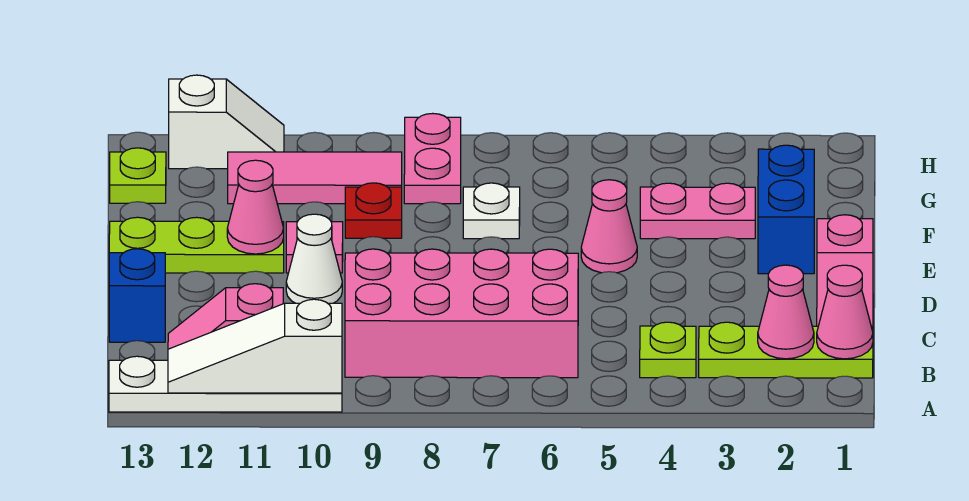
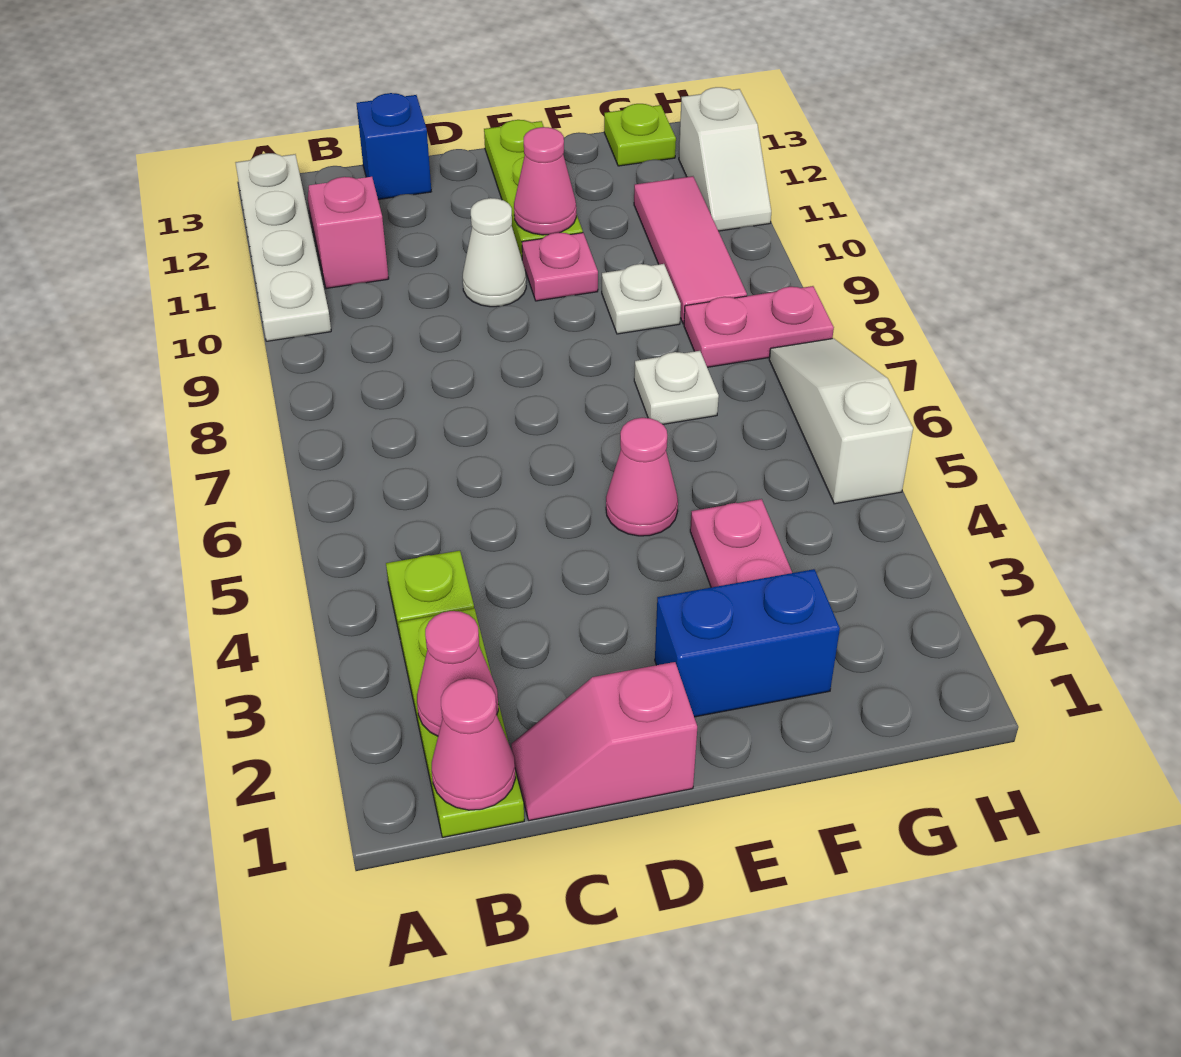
white slope A10:A12 level 2 top 10 -> white slope H5:H7 level 1 top 5
pink brick B6:C9 level 1 -> none
red plate F9 level 1 -> white plate F9 level 1

